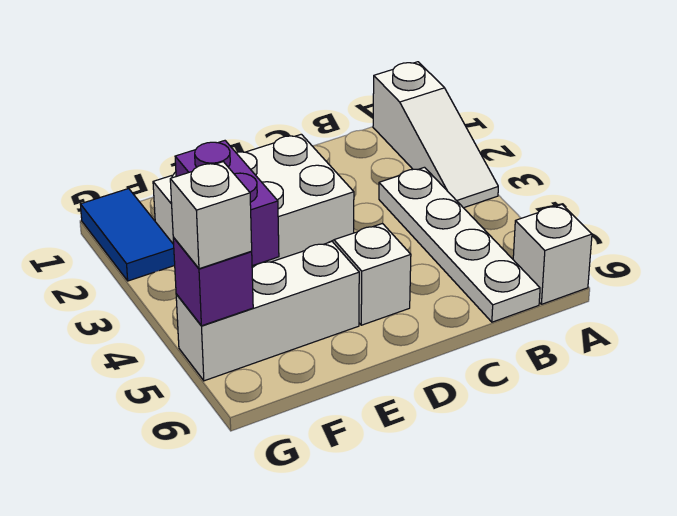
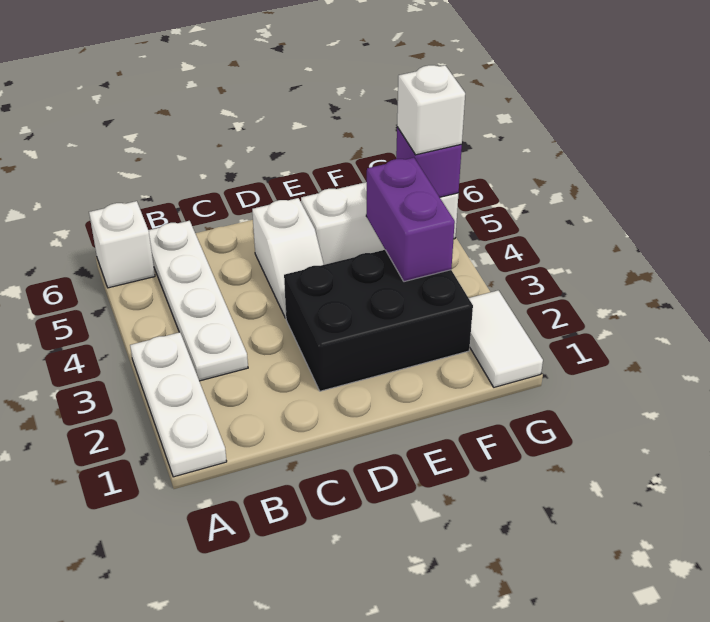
white slope A1:A3 level 1 top 1 -> white plate A1:A3 level 1
white brick D2:F3 level 1 -> black brick D2:F3 level 1
blue tile G1:G2 level 1 -> white tile G1:G2 level 1

